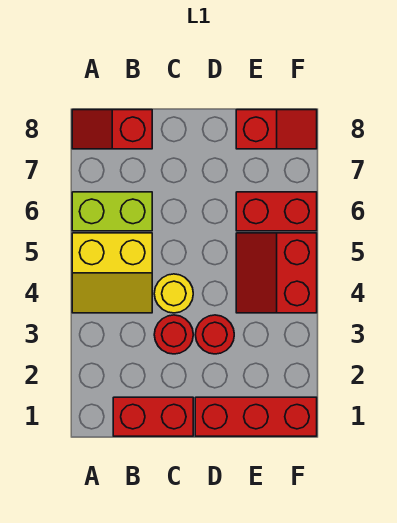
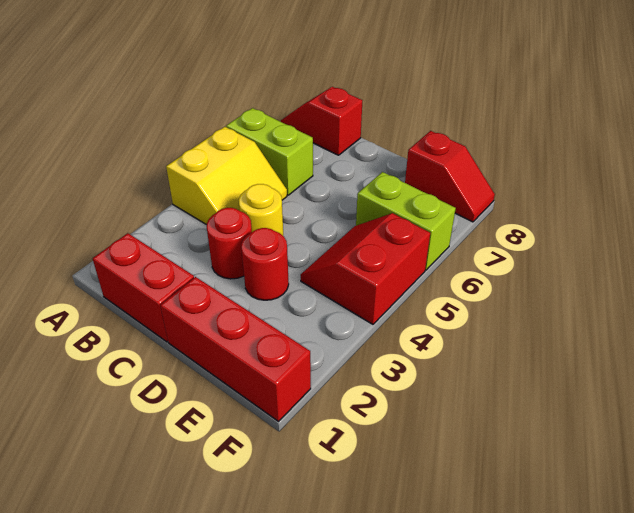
yellow slope A4:B5 level 1 top 5 -> yellow slope A4:B5 level 1 top A
red brick E6:F6 level 1 -> lime brick E6:F6 level 1

